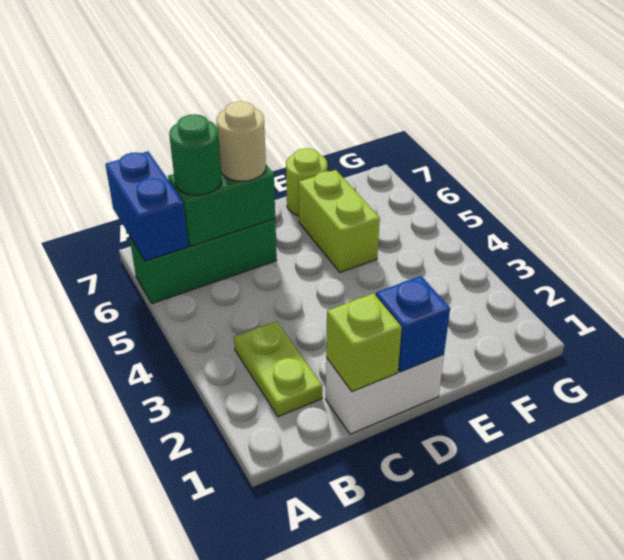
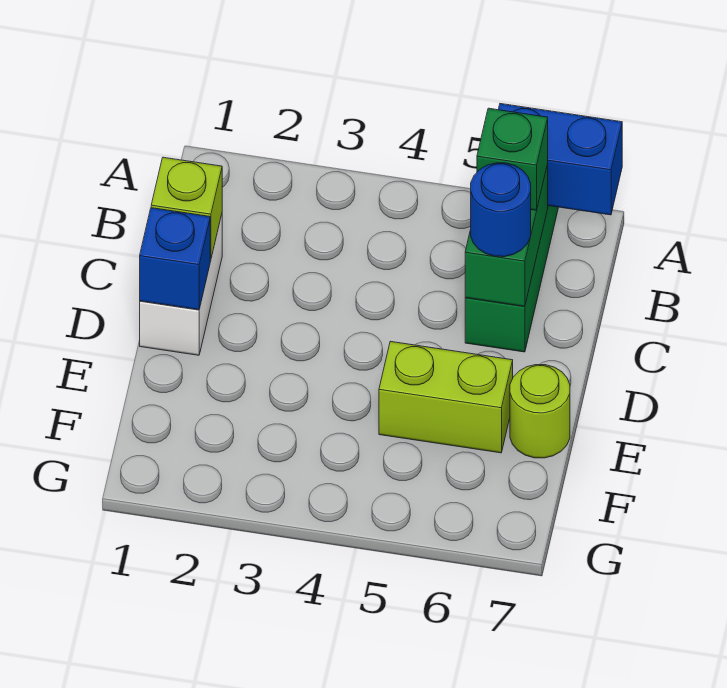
lime plate B2:B3 level 1 -> none
green round brick B6 level 3 -> green brick B6 level 3
tan round brick C6 level 3 -> blue round brick C6 level 3

